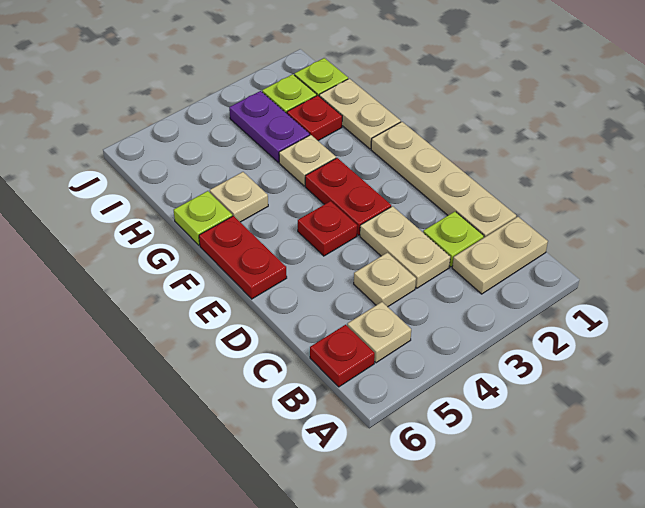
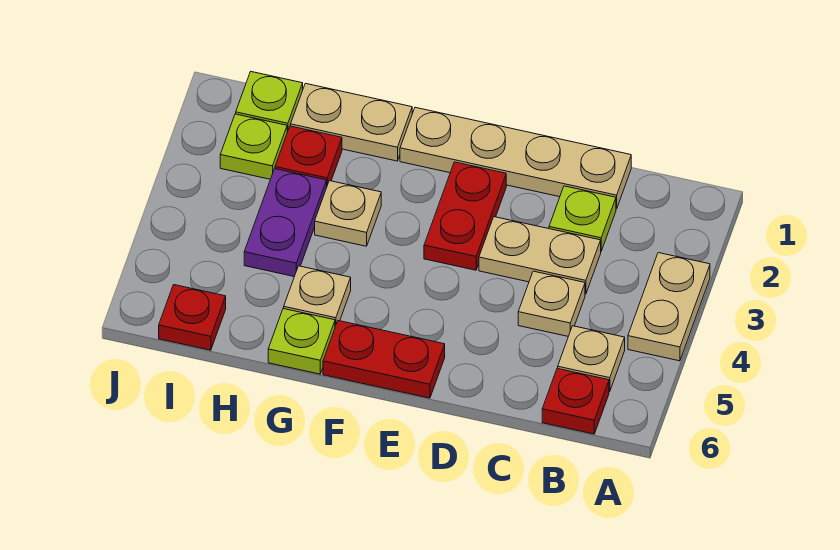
tan plate B1:B2 level 1 -> tan plate A3:A4 level 1
red plate E3:F3 level 1 -> red plate E2:E3 level 1
red plate E4 level 1 -> red plate I6 level 1
purple plate H3:I3 level 1 -> purple plate H3:H4 level 1

